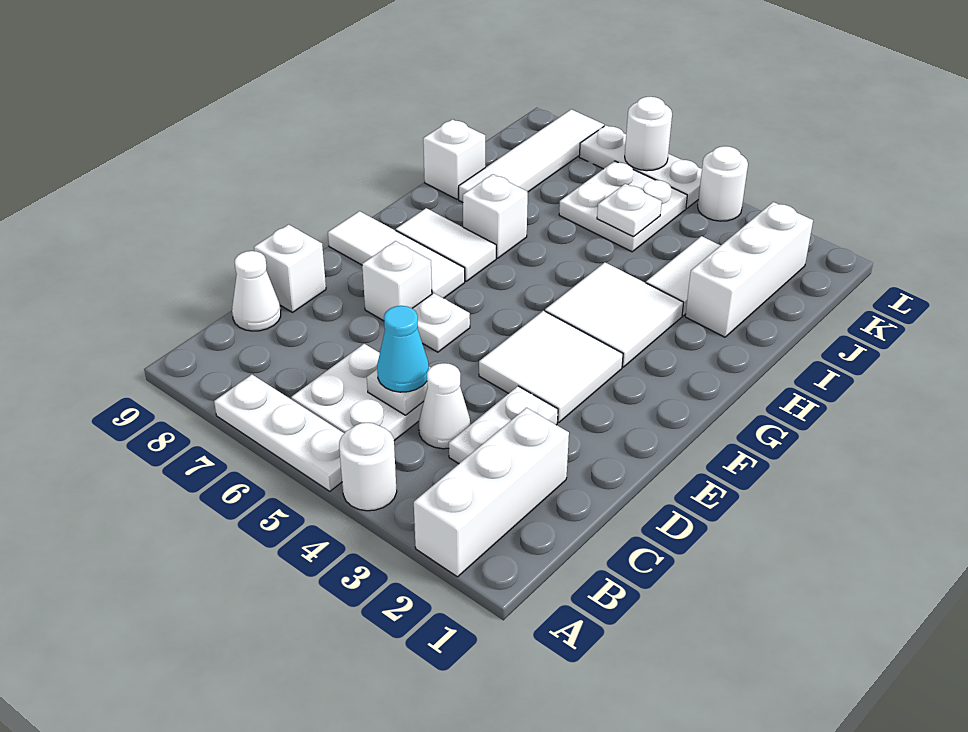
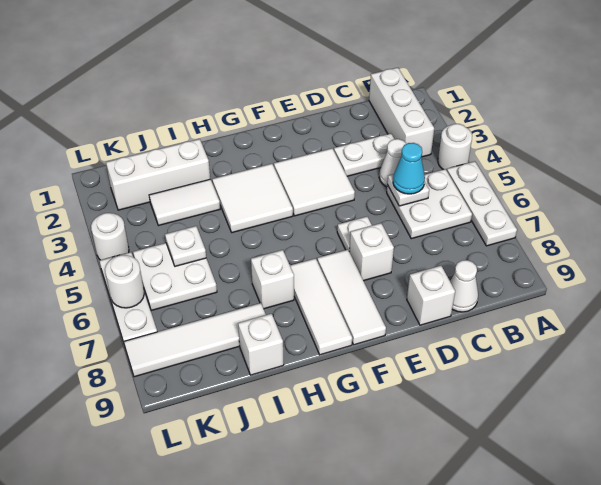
white brick A2:C2 level 1 -> white brick B1:B3 level 1
white tile G7:G8 level 1 -> white tile G7:G9 level 1

